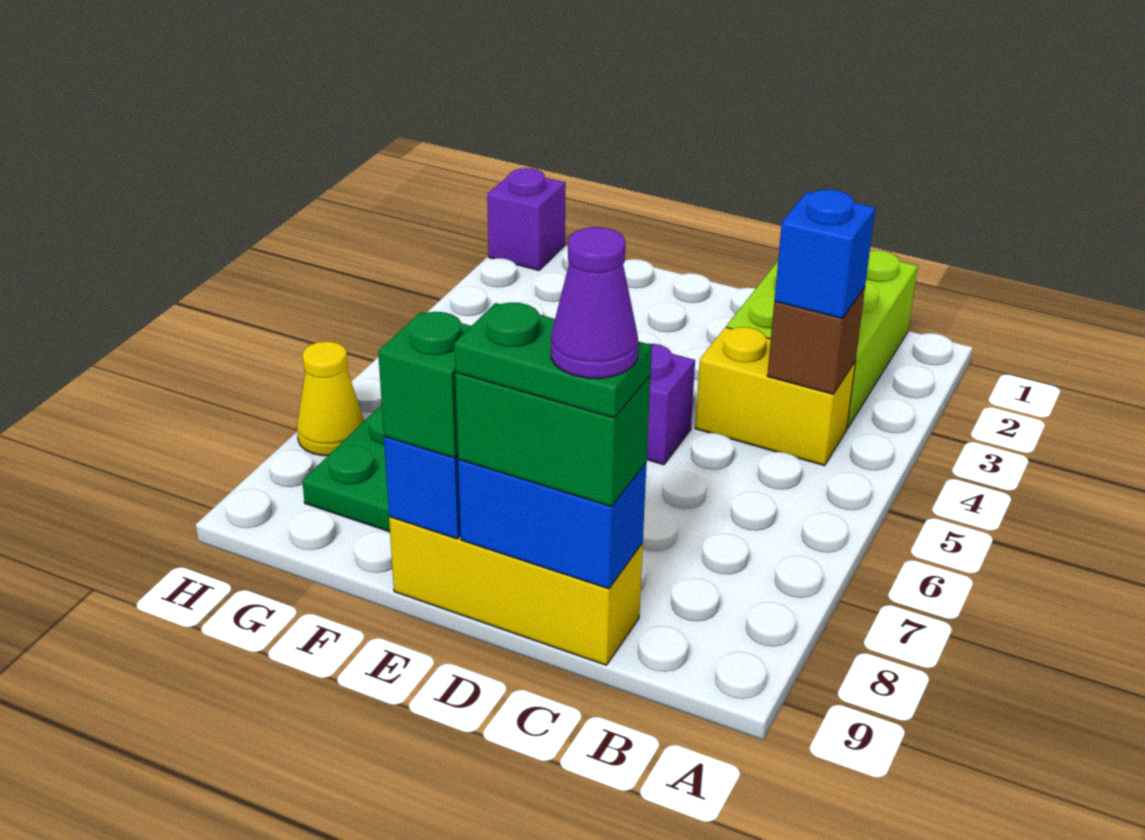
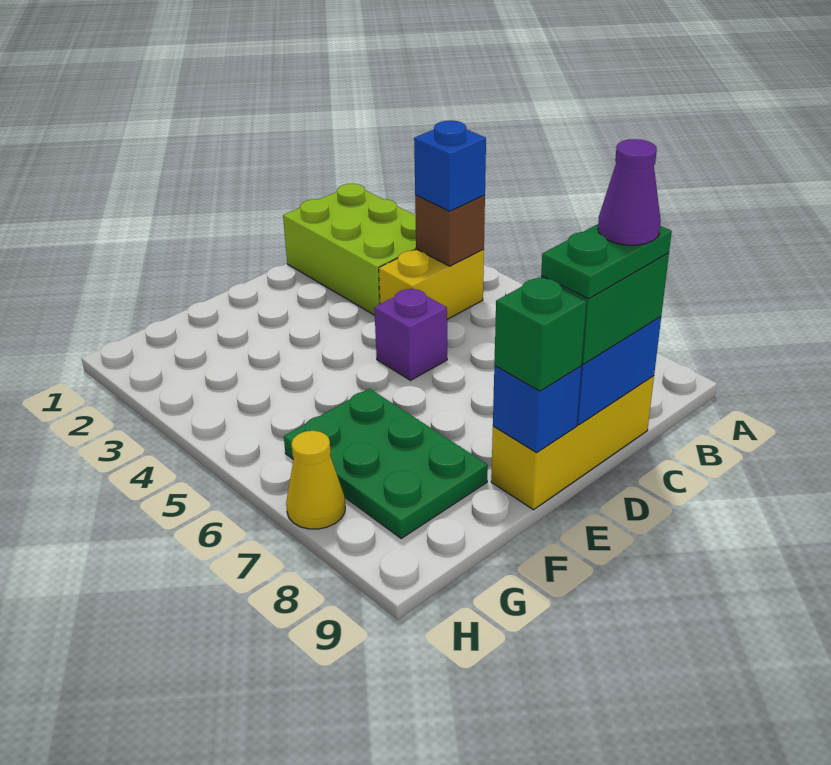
purple brick H1 level 1 -> none

